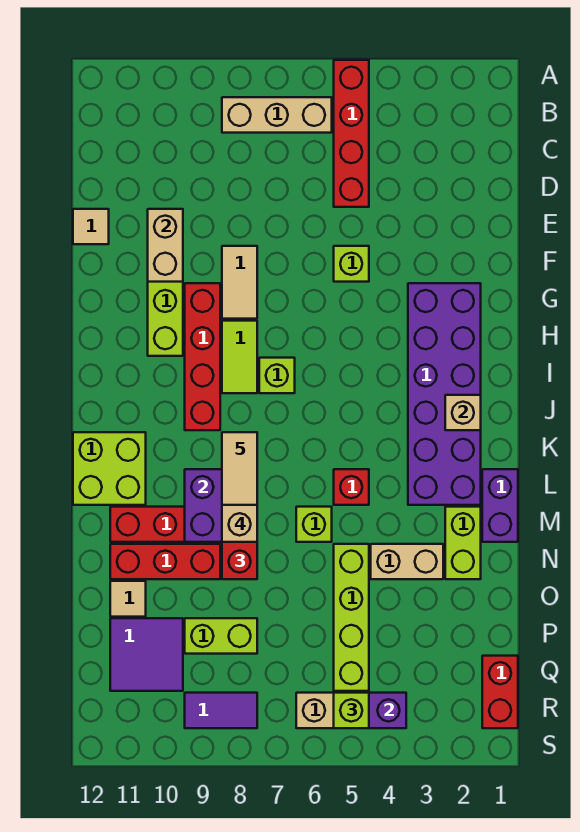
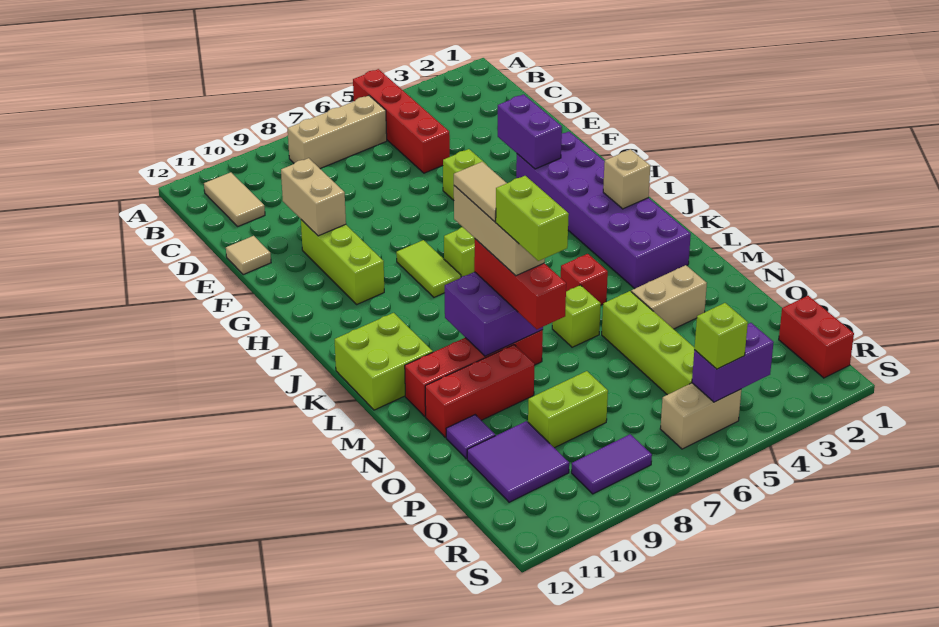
tan tile F8:G8 level 1 -> tan tile B11:C11 level 1
red brick G9:J9 level 1 -> none
purple brick L1:M1 level 1 -> purple brick F3:G3 level 2
lime brick M2:N2 level 1 -> lime brick M8:N8 level 5
tan tile O11 level 1 -> purple tile O11 level 1

